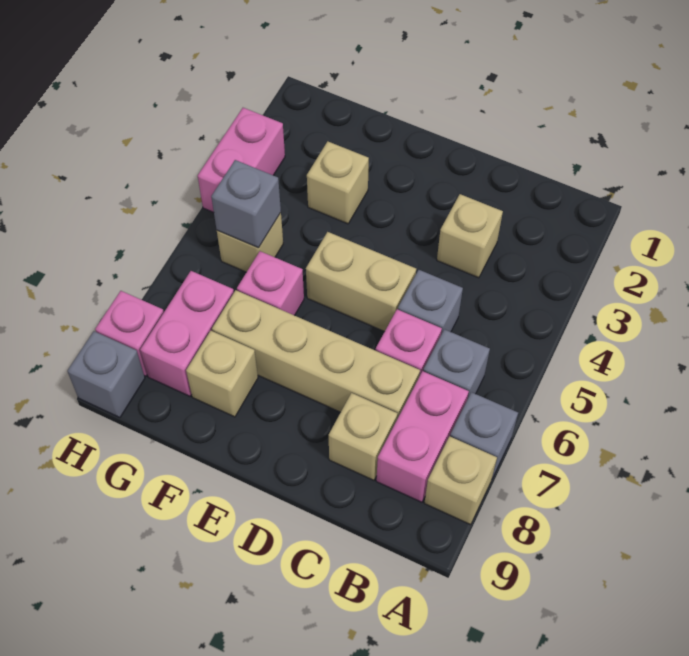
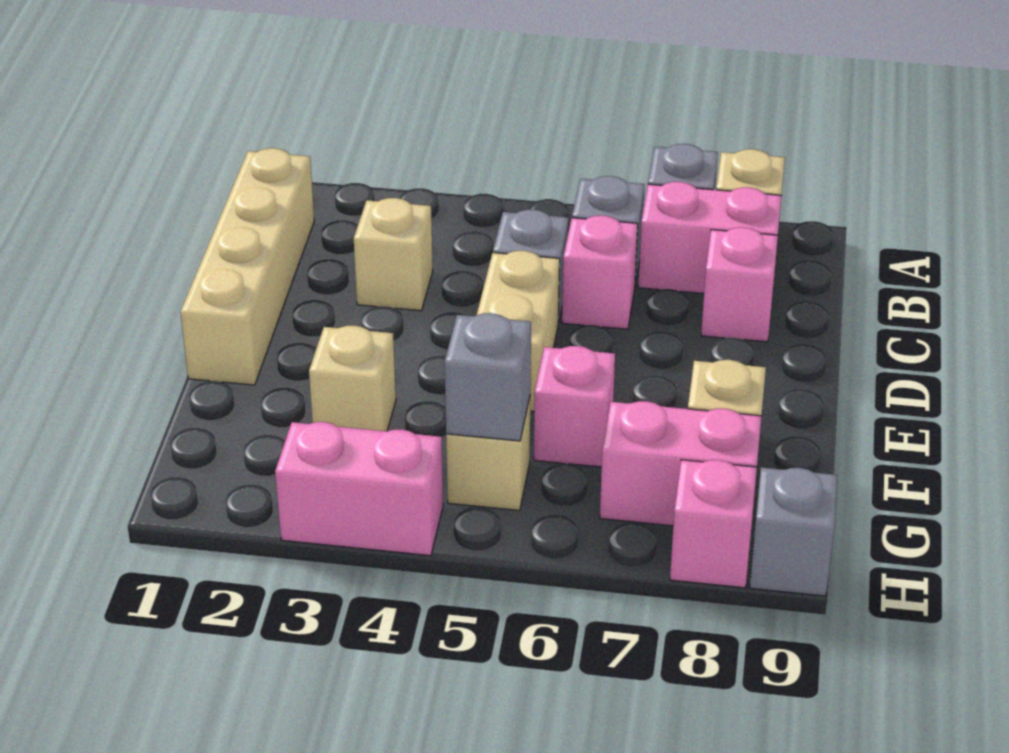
tan brick C7:F7 level 1 -> tan brick B1:E1 level 1
tan brick C8 level 1 -> pink brick C8 level 1

